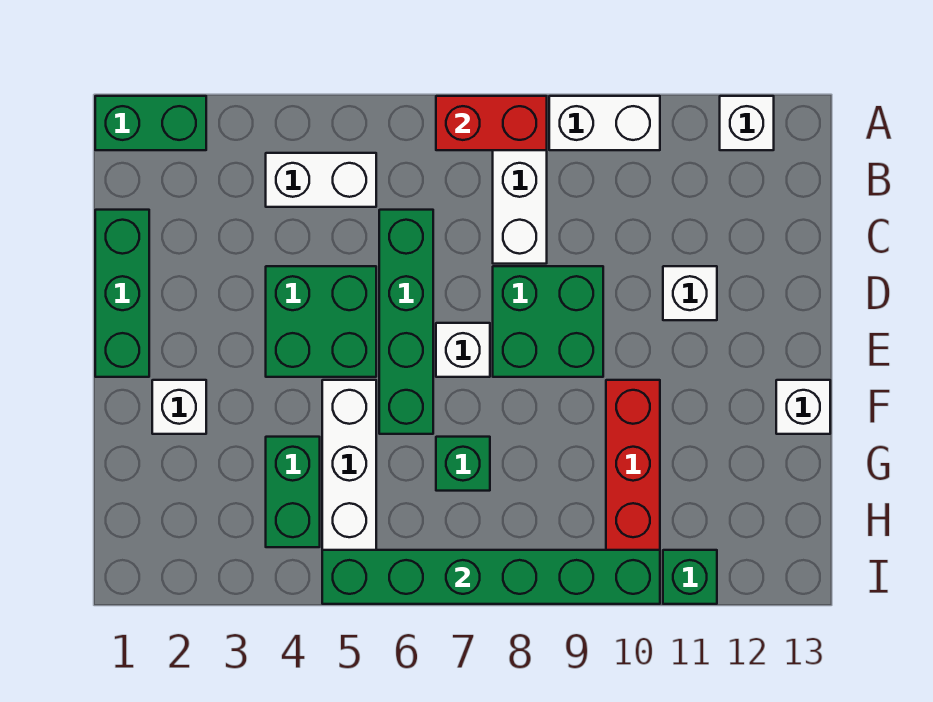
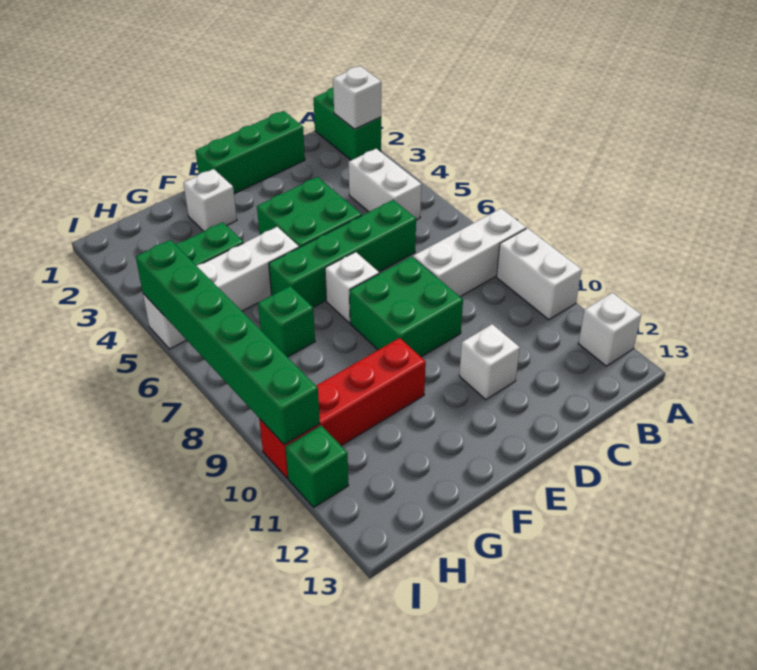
red brick A7:A8 level 2 -> none
white brick F13 level 1 -> white brick A2 level 2

